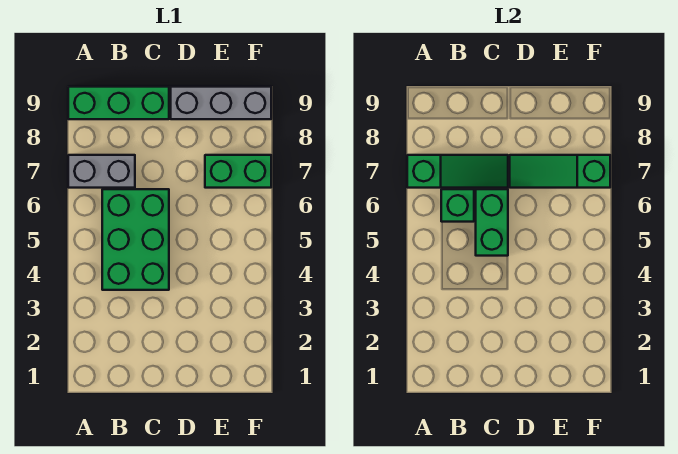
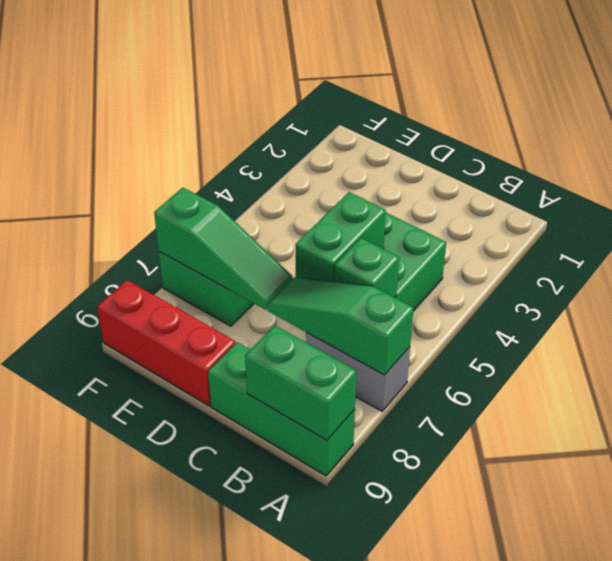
none -> green brick A9:B9 level 2
grey brick D9:F9 level 1 -> red brick D9:F9 level 1

